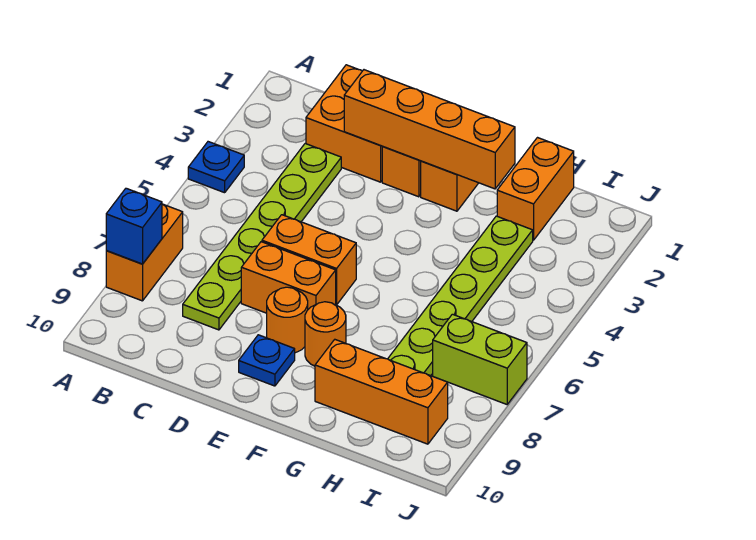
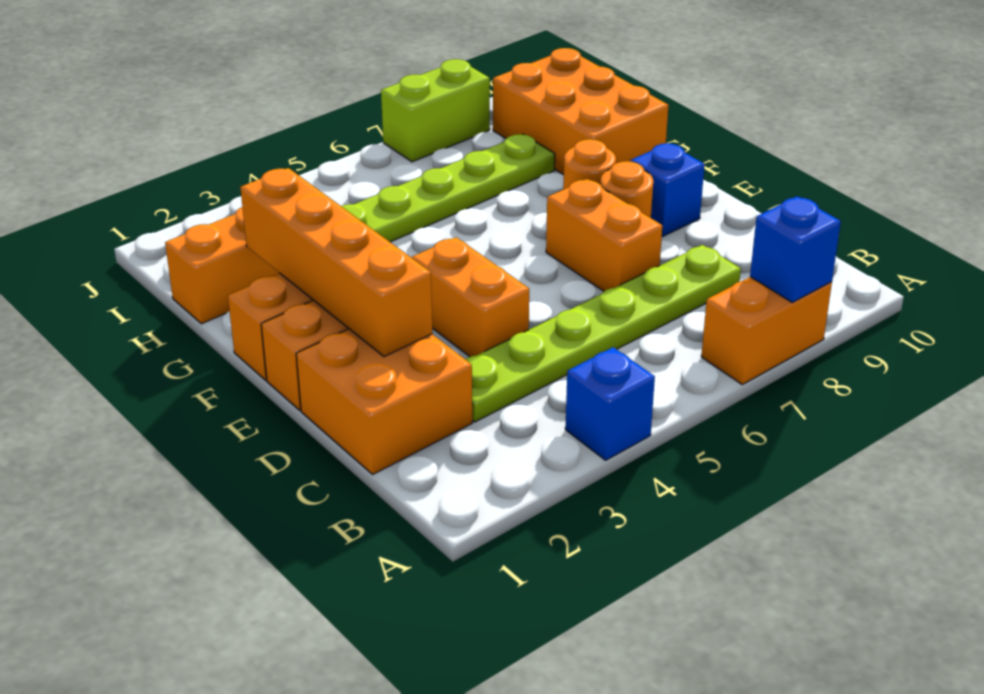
blue plate A4 level 1 -> blue brick A4 level 1
orange brick D6:E6 level 1 -> orange brick D4:E4 level 1
blue plate E9 level 1 -> blue brick E9 level 1
orange brick G9:I9 level 1 -> orange brick G9:I10 level 1
lime brick I7:J7 level 1 -> lime brick J7:J8 level 1

